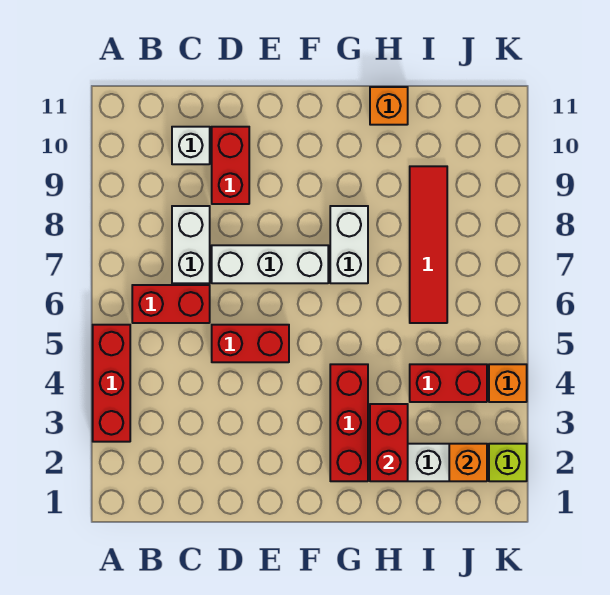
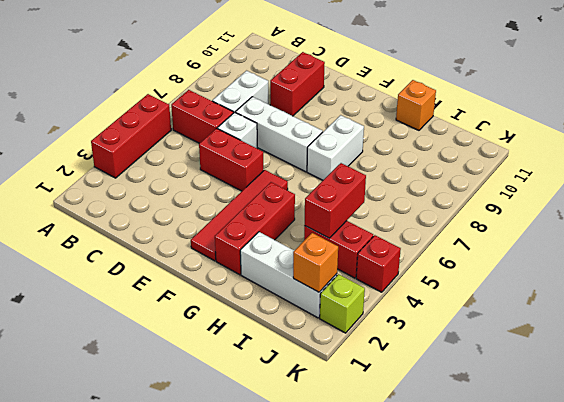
white brick C10 level 1 -> white brick D6 level 1
red brick H2:H3 level 2 -> red brick I4:I5 level 2
red tile I6:I9 level 1 -> red tile F2:F5 level 1
orange brick K4 level 1 -> red brick K4 level 1

